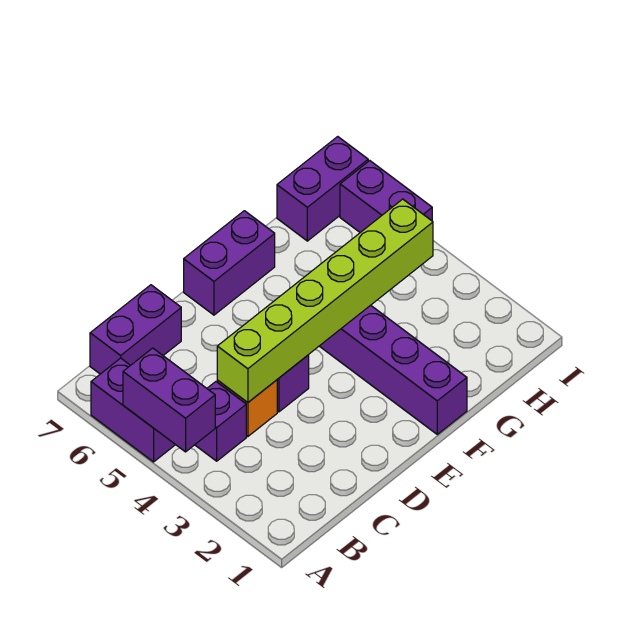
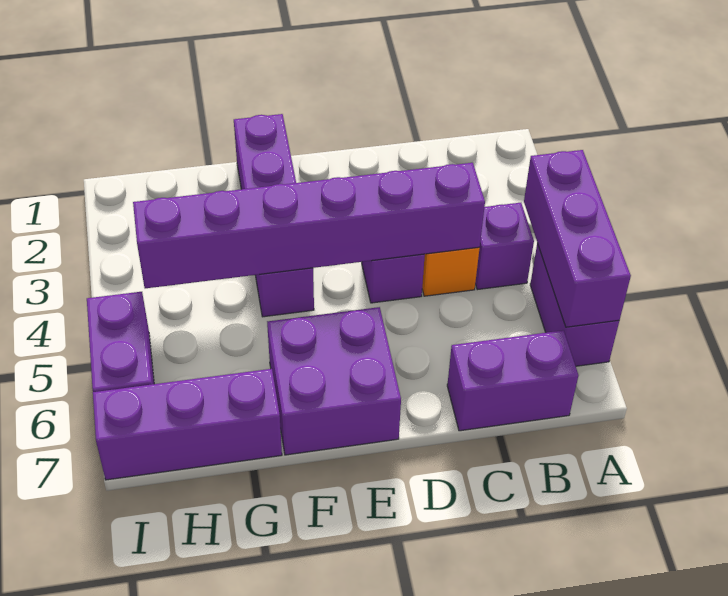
purple brick A4:A5 level 2 -> purple brick A4:A6 level 2
lime brick C4:H4 level 2 -> purple brick C4:H4 level 2
purple brick E7:F7 level 1 -> purple brick E6:F7 level 1
purple brick H7:I7 level 1 -> purple brick G7:I7 level 1

